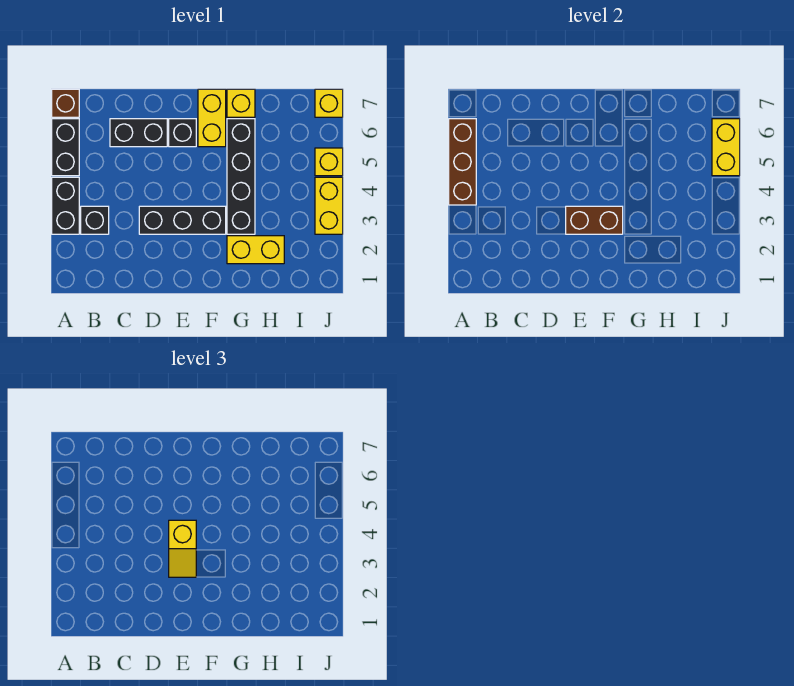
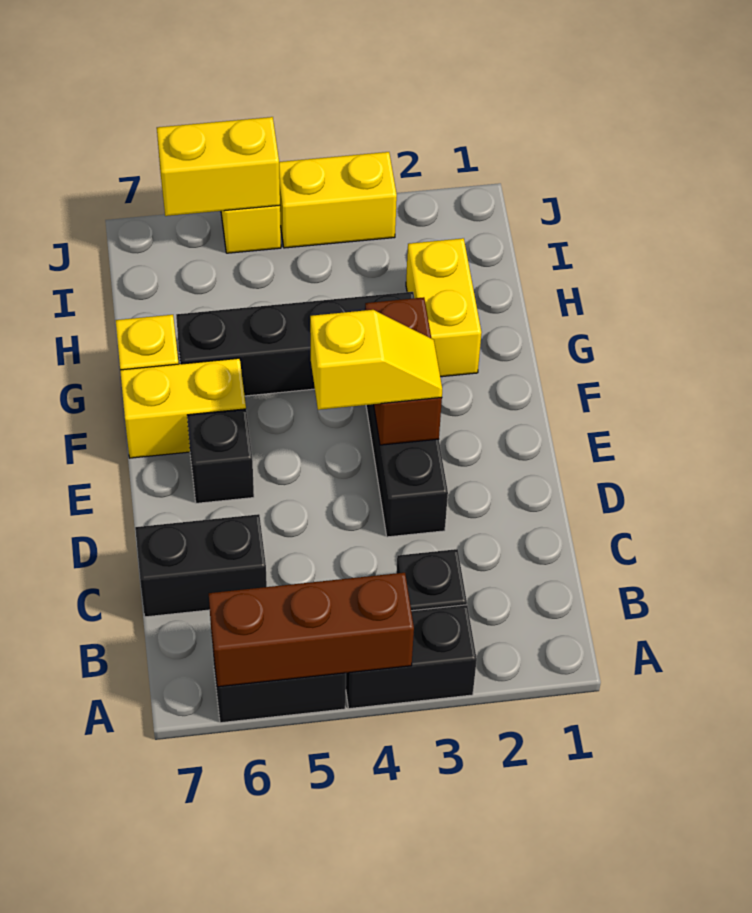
brown brick A7 level 1 -> none
black brick C6:D6 level 1 -> black brick C6:C7 level 1
yellow brick J7 level 1 -> none

